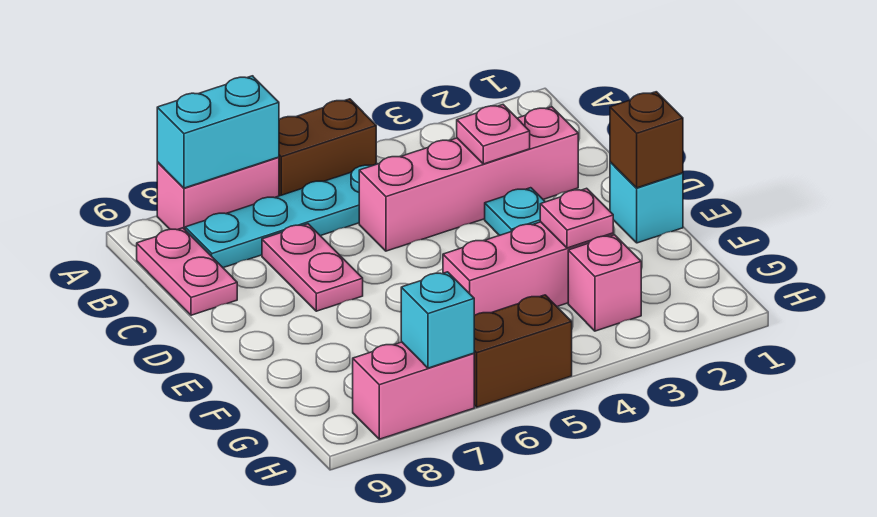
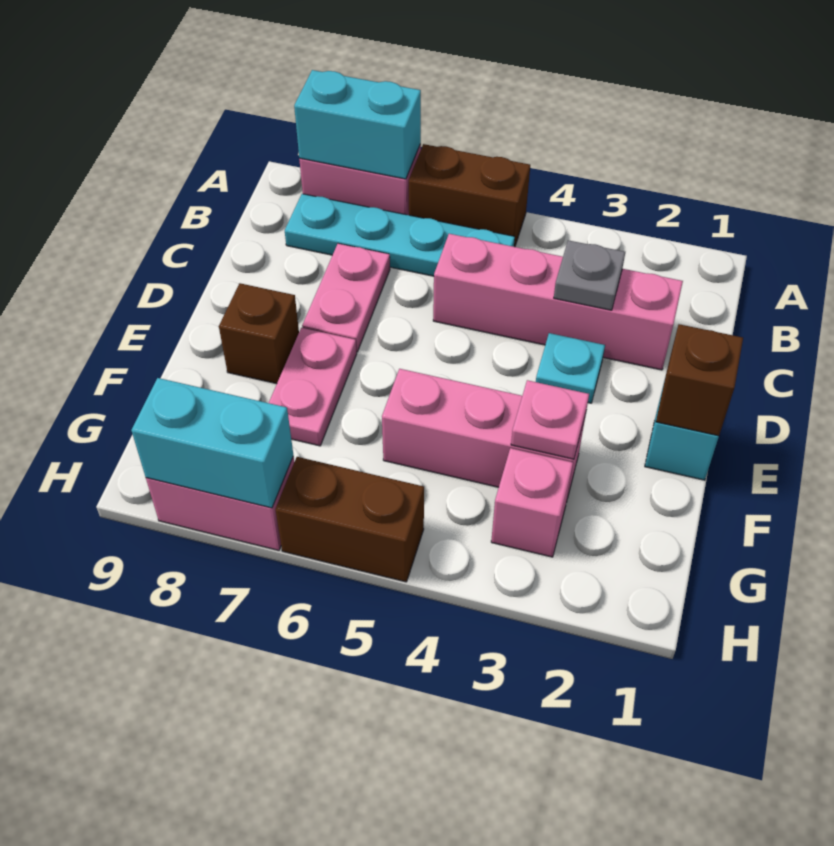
pink plate B9:C9 level 1 -> pink plate E7:F7 level 1
pink plate C3 level 2 -> grey plate C3 level 2
none -> brown brick E8 level 1
cyan brick H7 level 2 -> cyan brick H7:H8 level 2

